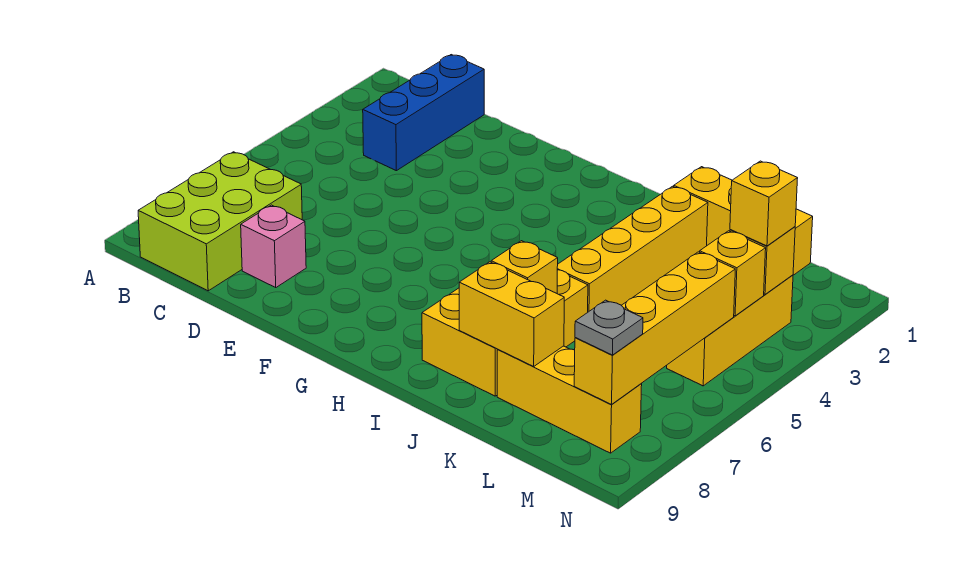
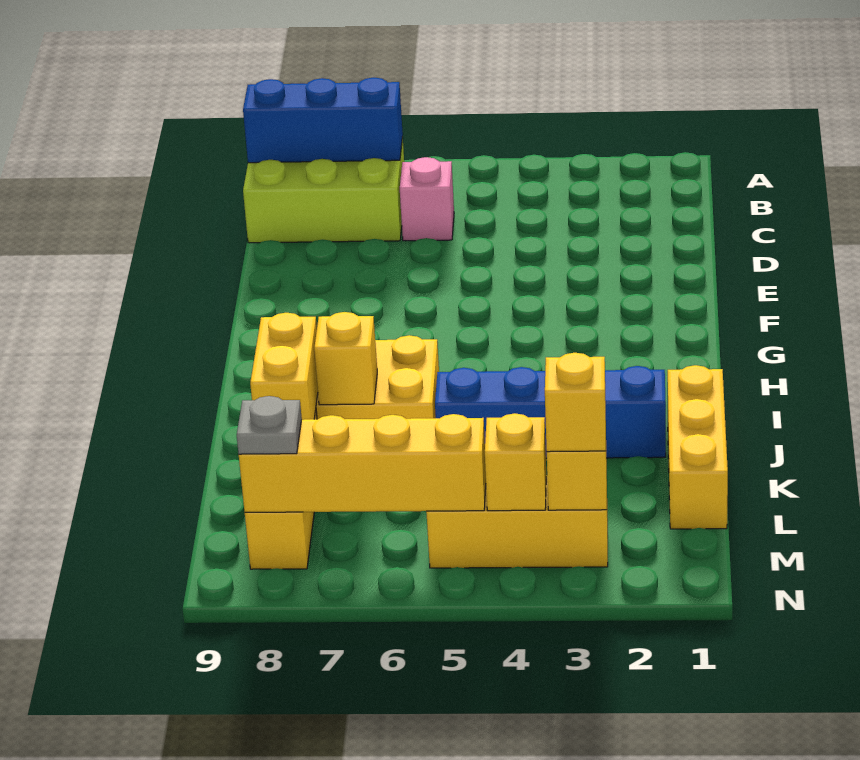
blue brick C1:C3 level 1 -> blue brick B7:B9 level 2
pink brick D8 level 1 -> pink brick C6 level 1
yellow brick J2:J5 level 1 -> blue brick J2:J5 level 1

